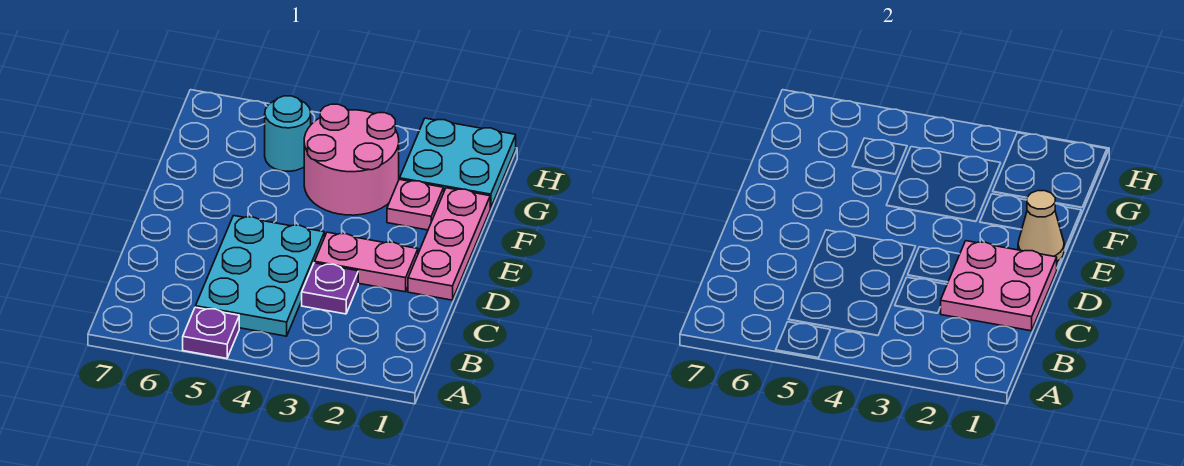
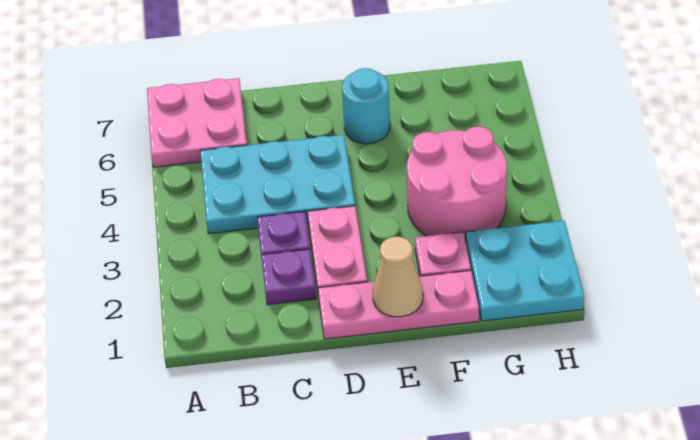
purple plate A5 level 1 -> purple plate C2 level 1
pink plate C1:D2 level 2 -> pink plate A6:B7 level 1
cyan round brick G5 level 1 -> cyan round brick E6 level 1

